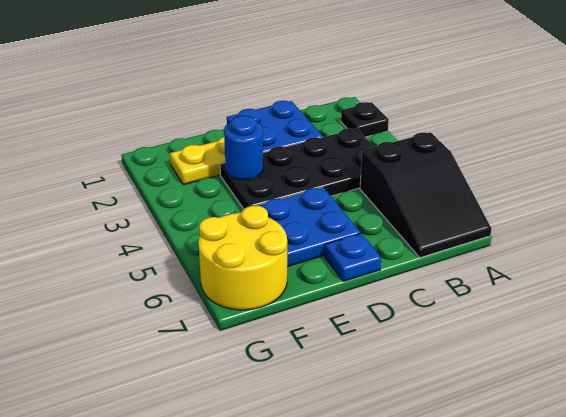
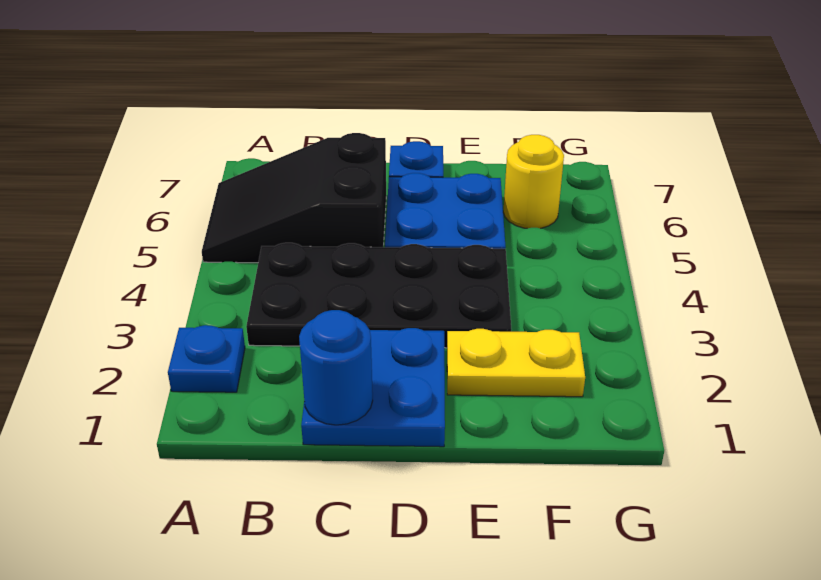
black plate A2 level 1 -> blue plate A2 level 1
black slope A5:B7 level 1 top 5 -> black slope A5:C6 level 1 top C
blue round brick E3 level 2 -> blue round brick C1 level 2
yellow round brick F6:G7 level 1 -> yellow round brick F6 level 1

